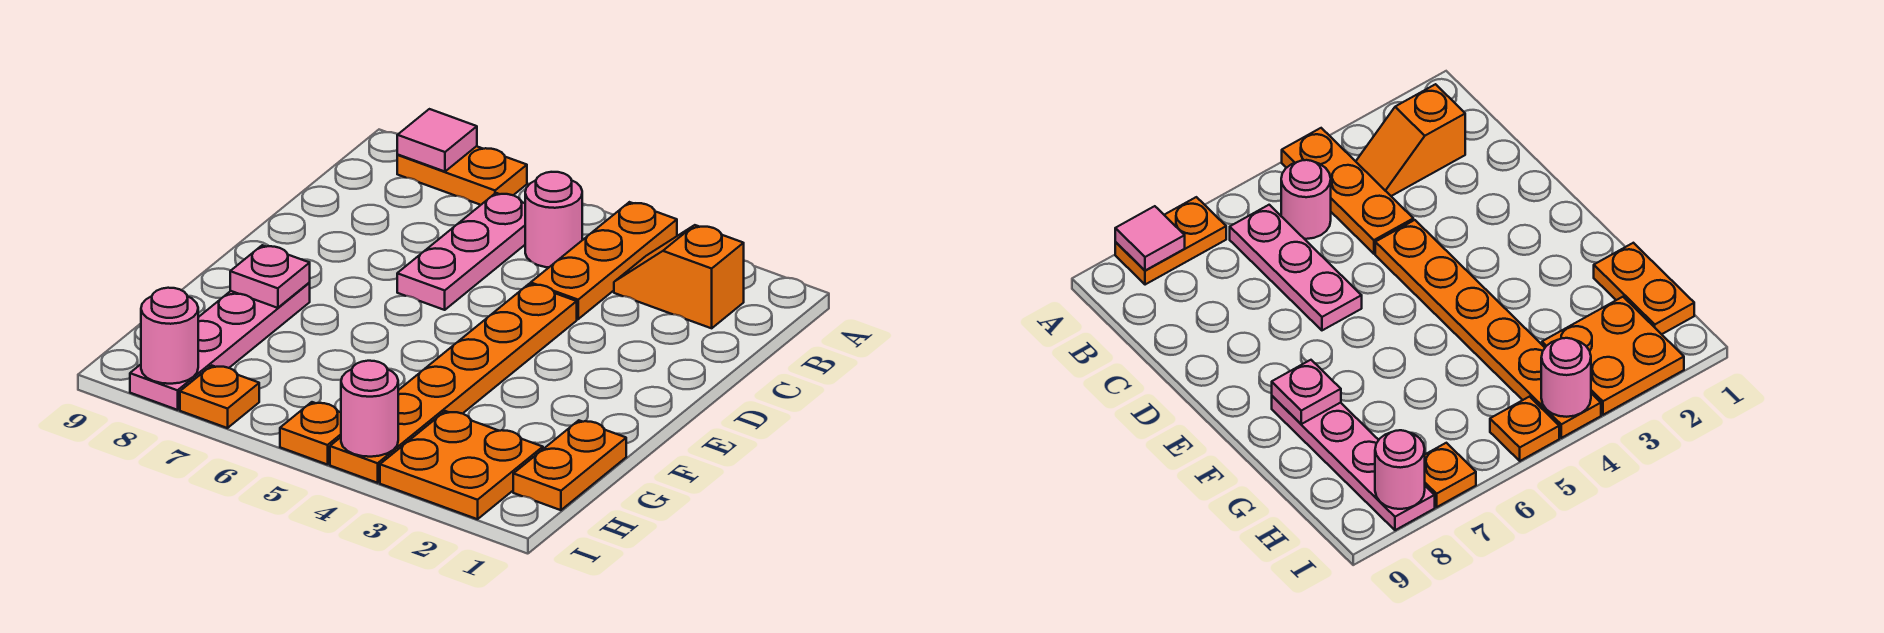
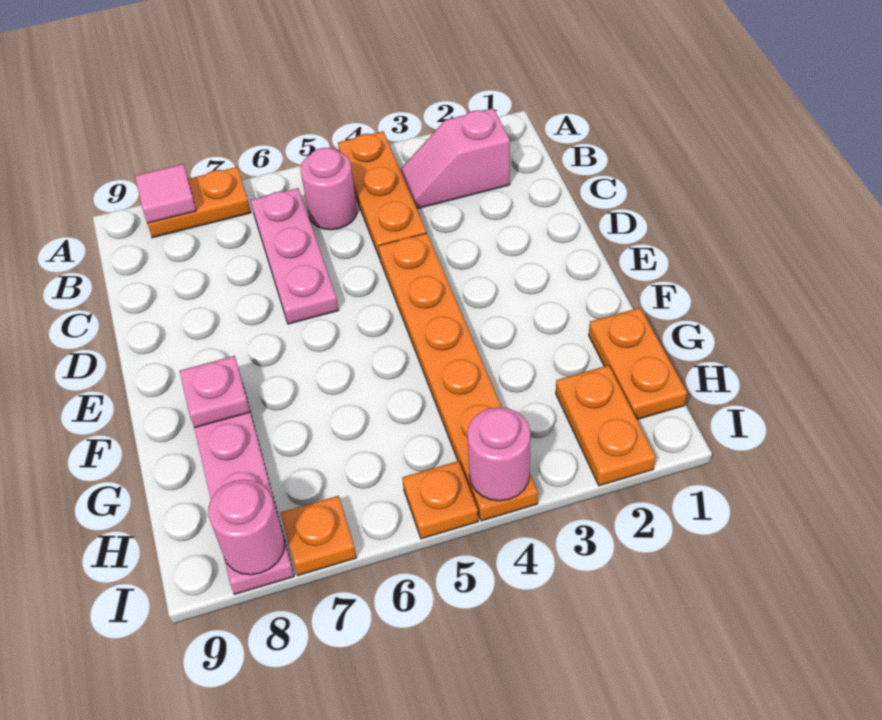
orange slope B2:B3 level 1 top 2 -> pink slope B2:B3 level 1 top 2
orange plate H2:I3 level 1 -> orange plate H2:I2 level 1

